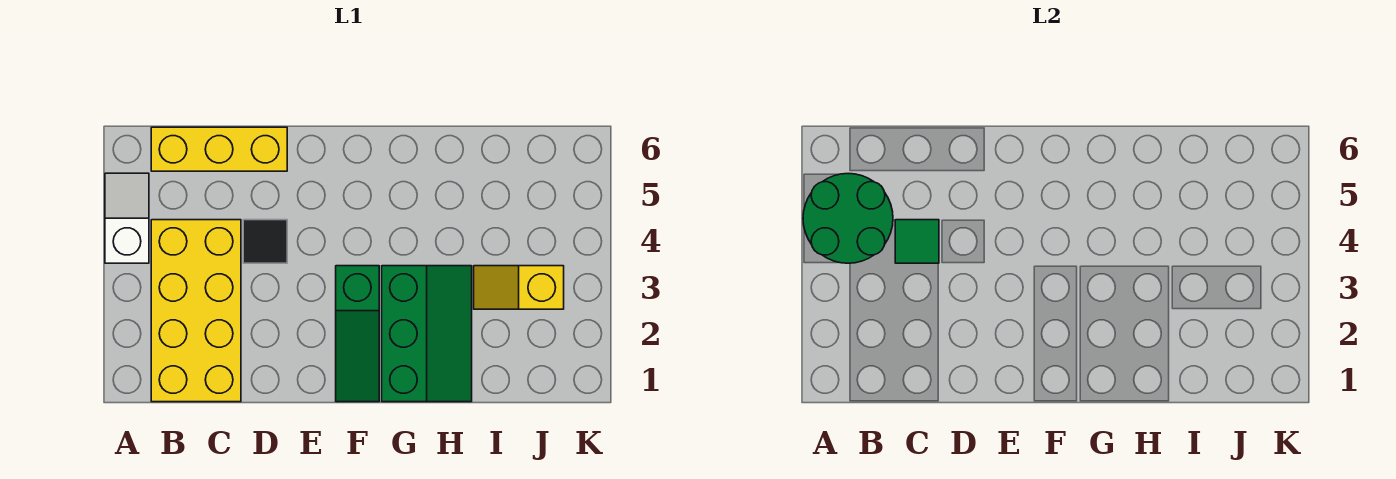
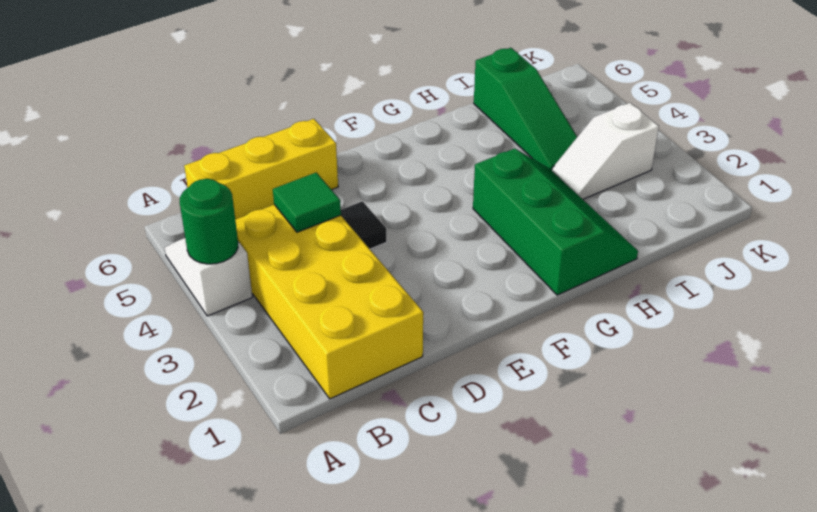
green round brick A4:B5 level 2 -> green round brick A4 level 2
green slope F1:F3 level 1 top 3 -> green slope I4:I6 level 1 top 6
yellow slope I3:J3 level 1 top J -> white slope I3:J3 level 1 top J

